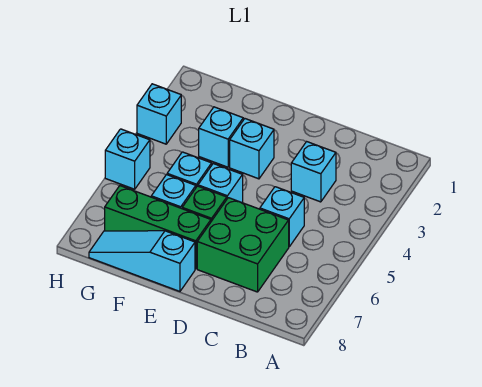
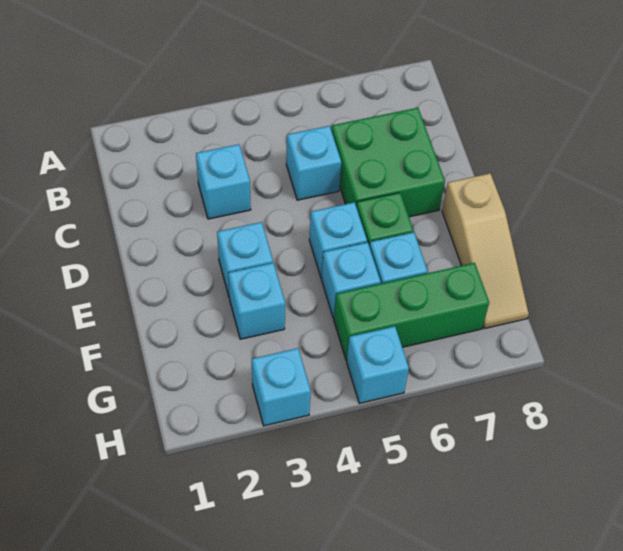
green brick E7:G7 level 1 -> green brick G5:G7 level 1
cyan slope E8:G8 level 1 top E -> tan slope E8:G8 level 1 top E

